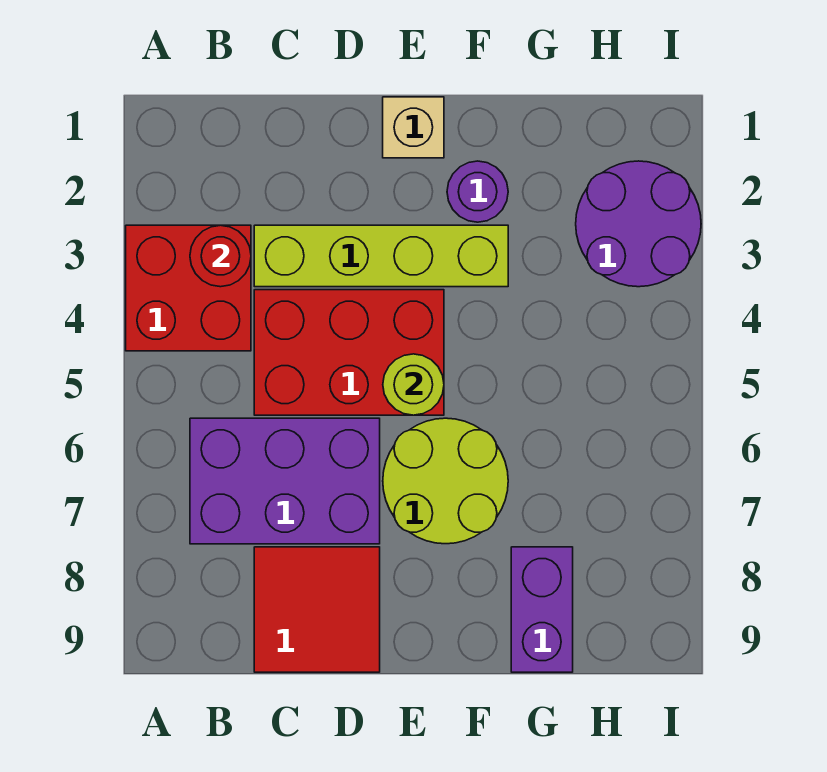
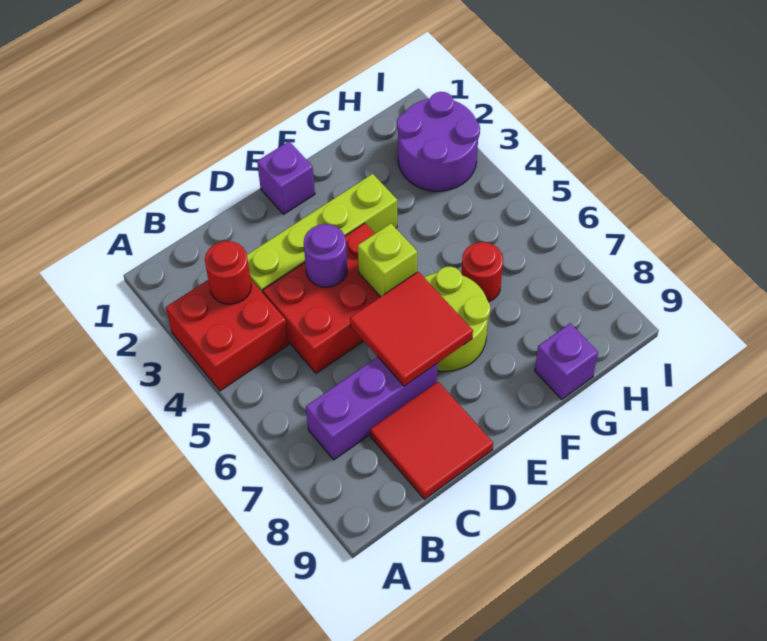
purple brick B6:D7 level 1 -> purple brick B7:D7 level 1
none -> red tile D6:E7 level 2
tan brick E1 level 1 -> purple brick E1 level 1
lime round brick E5 level 2 -> lime brick E5 level 2
purple round brick F2 level 1 -> purple round brick D4 level 2
none -> red round brick G6 level 1
purple brick G8:G9 level 1 -> purple brick G9 level 1

